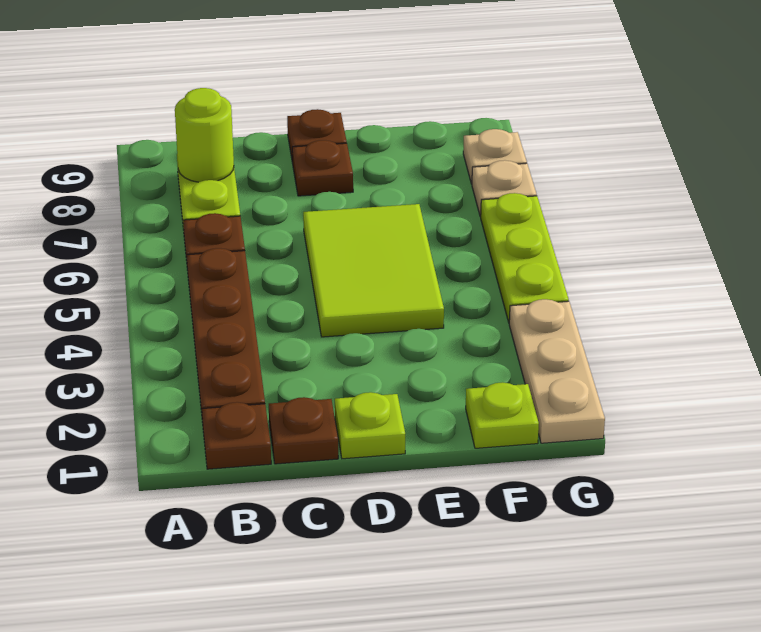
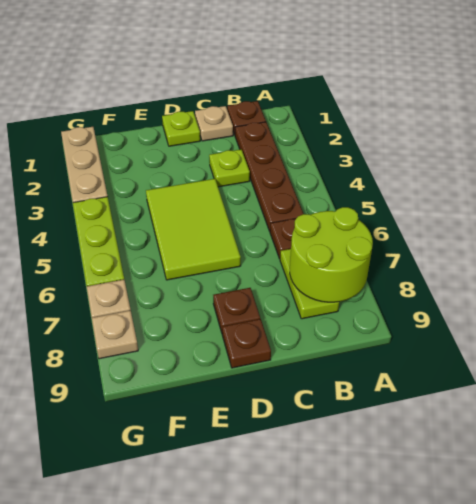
lime round brick B8 level 2 -> lime round brick A7:B8 level 2
brown plate C1 level 1 -> tan plate C1 level 1
lime plate F1 level 1 -> lime plate C3 level 1

